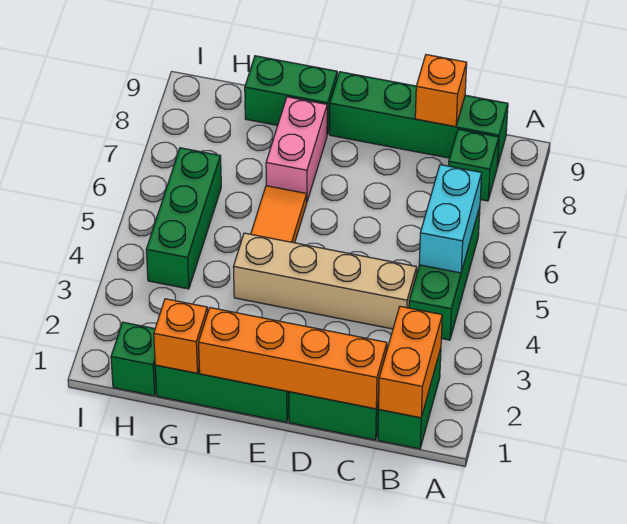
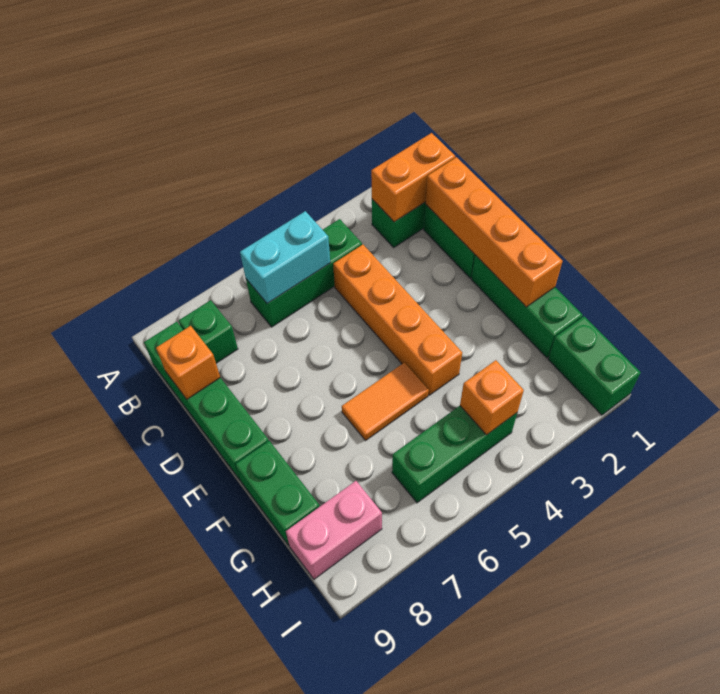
tan brick C4:F4 level 1 -> orange brick C4:F4 level 1
pink brick F7:F8 level 1 -> pink brick H8:H9 level 1
orange brick G1 level 2 -> orange brick H4 level 2
green brick H1 level 1 -> green brick H1:I1 level 1

